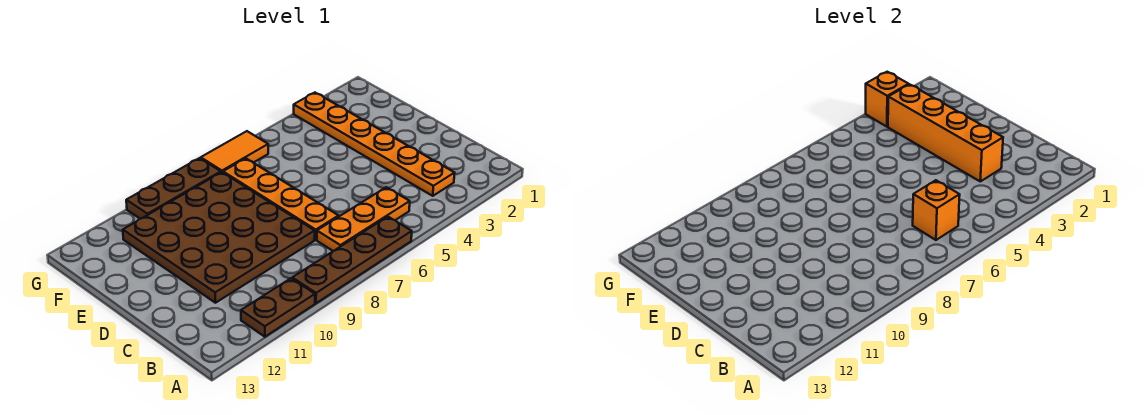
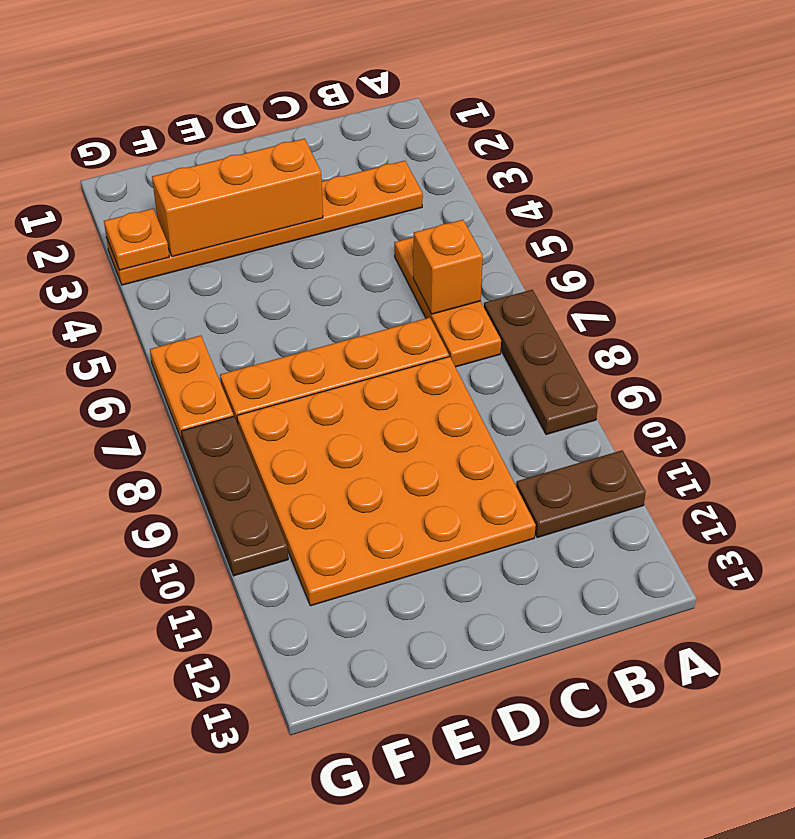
brown plate A6:A9 level 1 -> brown plate A7:A9 level 1
brown plate A10:A11 level 1 -> brown plate A11:B11 level 1
orange brick C3:F3 level 2 -> orange brick D3:F3 level 2
brown plate C8:F11 level 1 -> orange plate C8:F11 level 1
orange brick G3 level 2 -> orange plate G3 level 2
orange tile G6:G7 level 1 -> orange plate G6:G7 level 1

